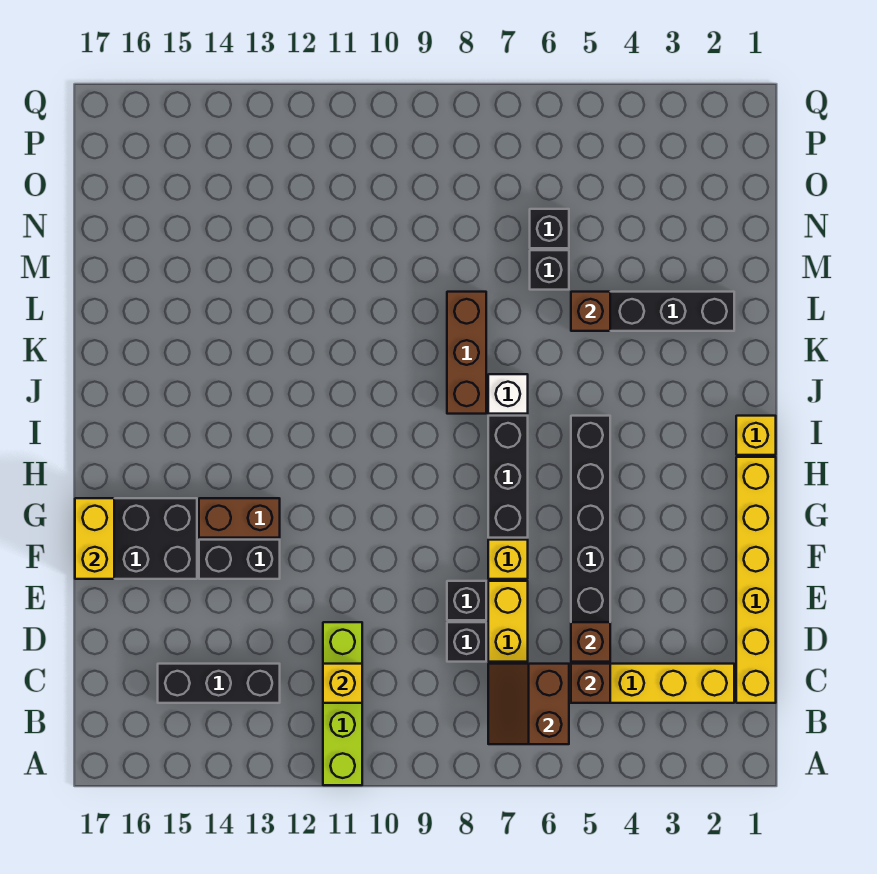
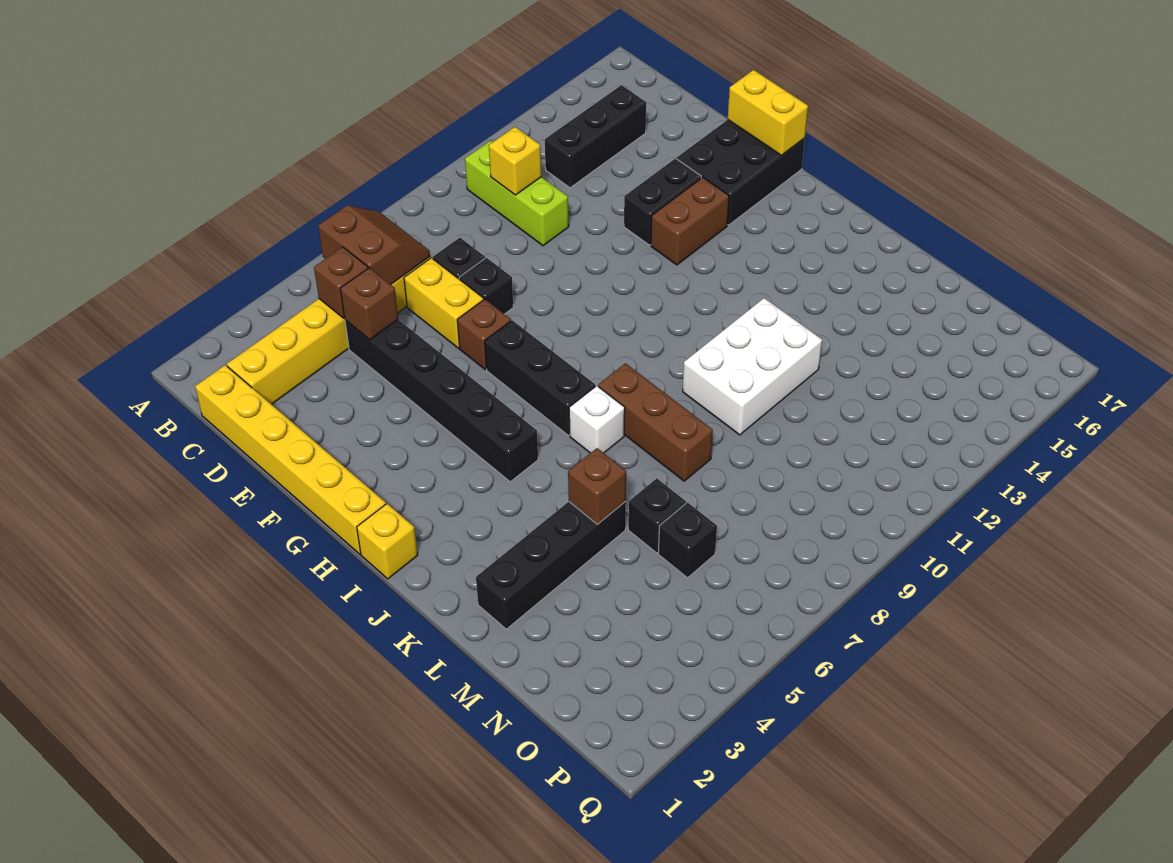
lime brick A11:D11 level 1 -> lime brick B11:D11 level 1
yellow brick F7 level 1 -> brown brick F7 level 1
none -> white brick K10:L12 level 1

